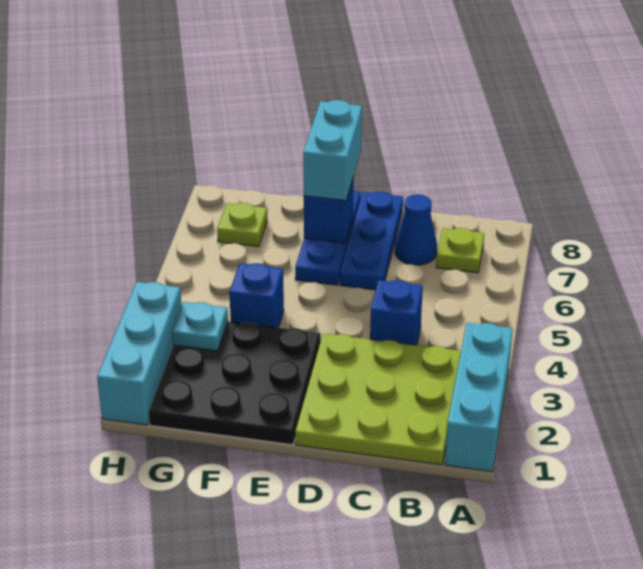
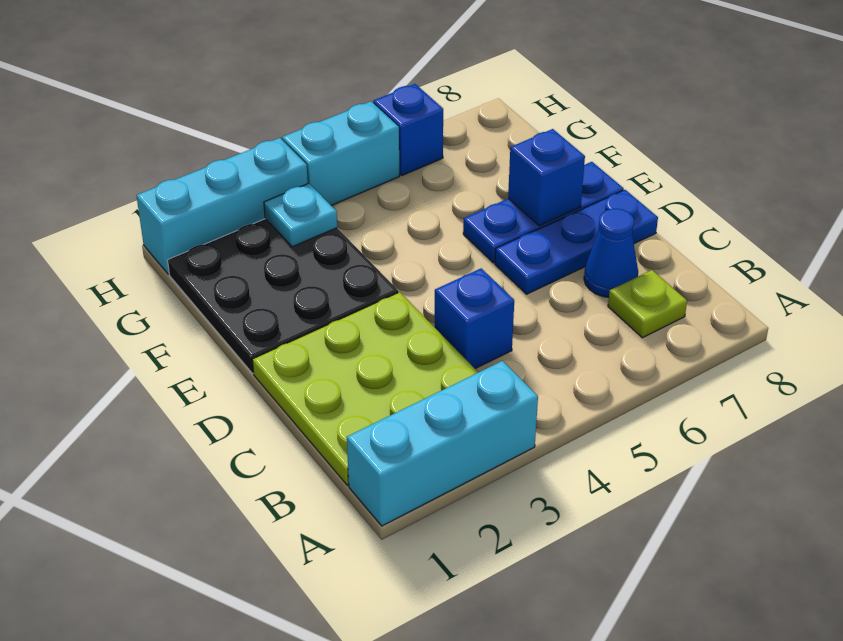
cyan brick E7:E8 level 3 -> cyan brick H4:H5 level 1
blue brick F4 level 1 -> blue brick H6 level 1
lime plate G7 level 1 -> none

